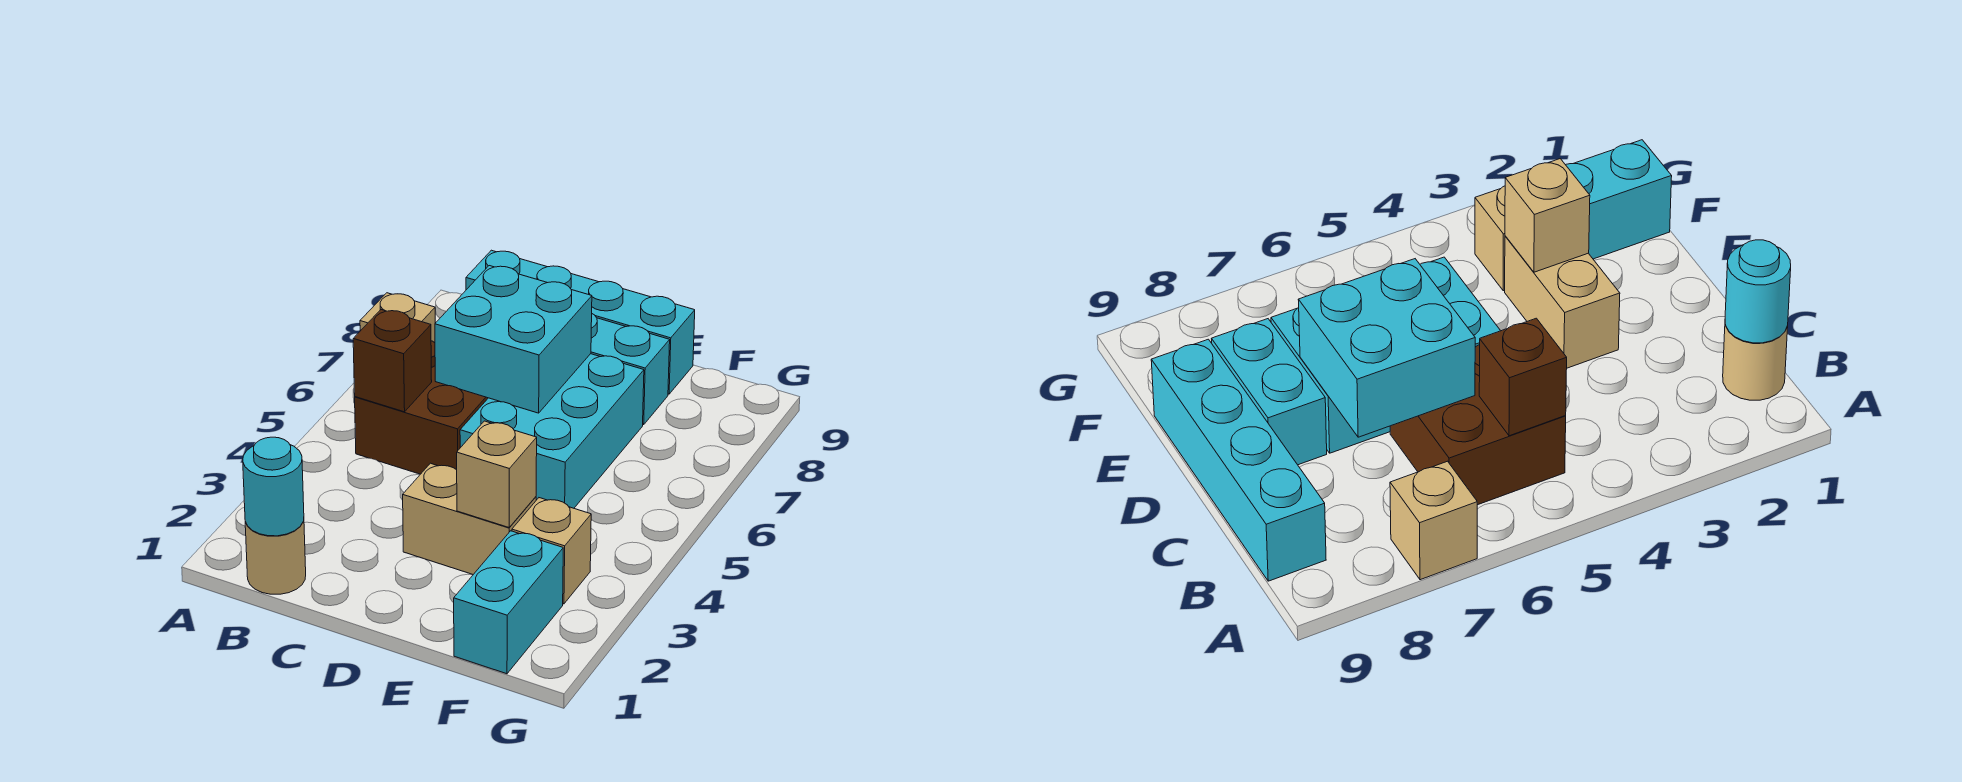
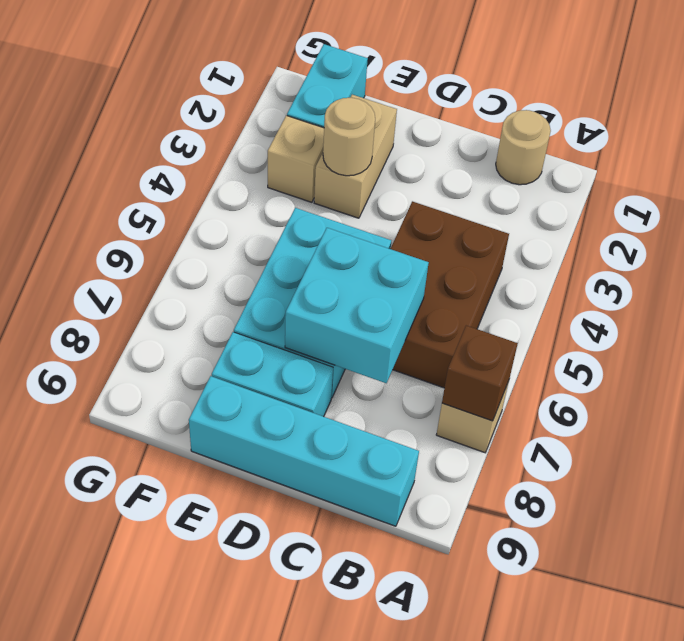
cyan round brick B1 level 2 -> none
brown brick B5:C6 level 1 -> brown brick B4:C6 level 1
brown brick B5 level 2 -> brown brick A7 level 2
tan brick D3:E3 level 1 -> tan brick E2:E3 level 1
tan brick E3 level 2 -> tan round brick E3 level 2

